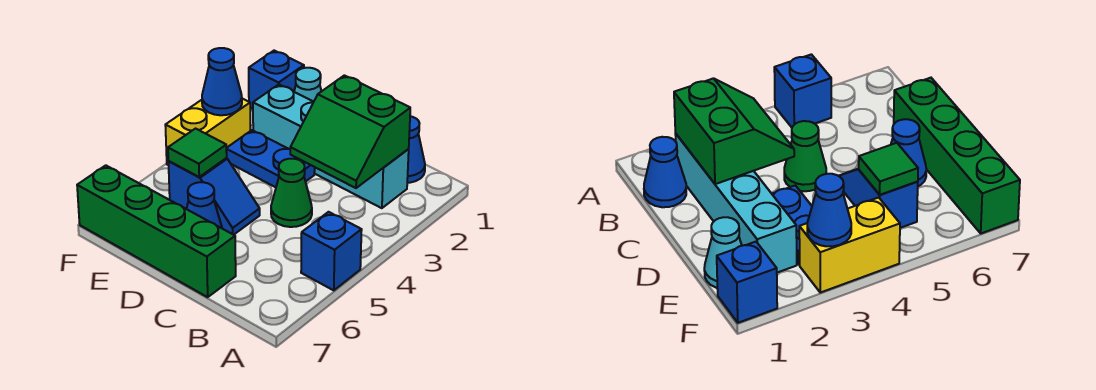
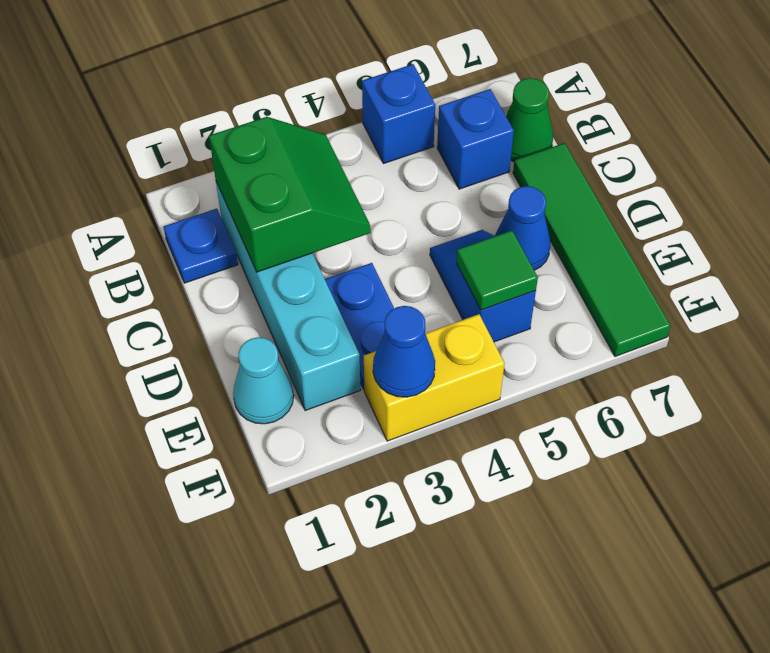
blue cone B1 level 1 -> blue plate B1 level 1
green cone C4 level 1 -> green cone B7 level 1
green brick C7:F7 level 1 -> green tile C7:F7 level 1
blue brick F1 level 1 -> blue brick B6 level 1

